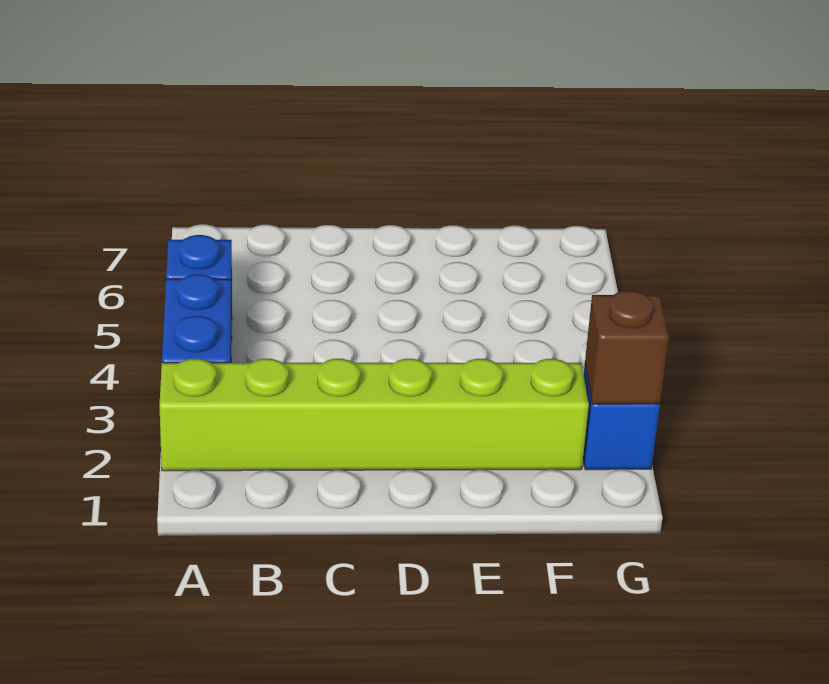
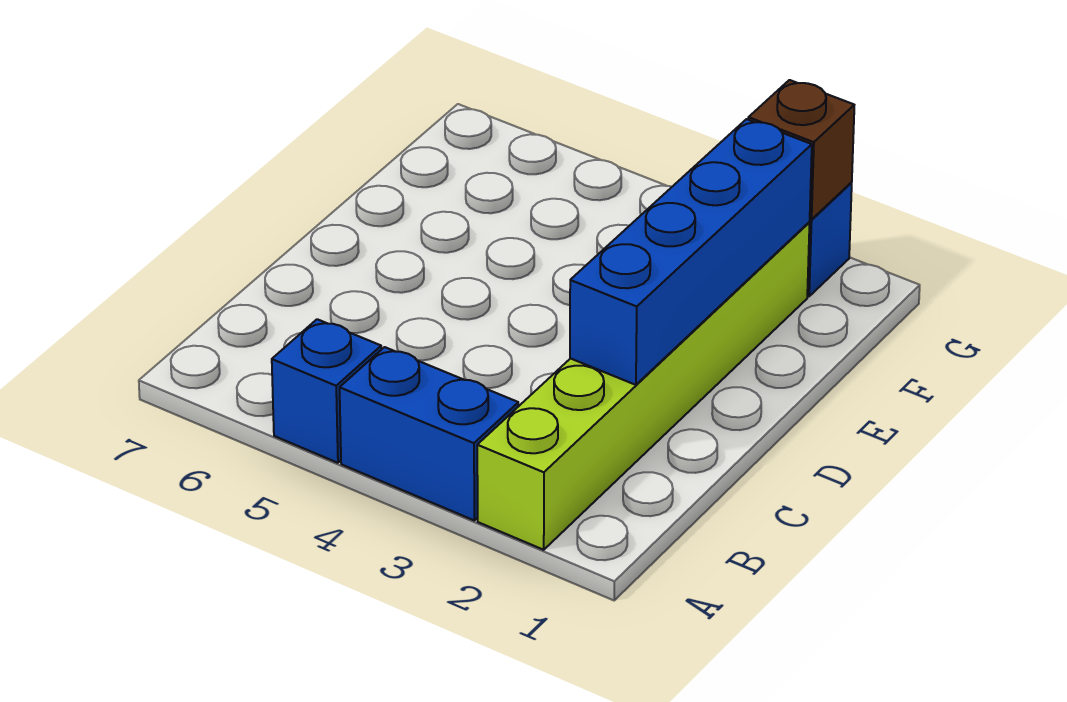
none -> blue brick C2:F2 level 2

